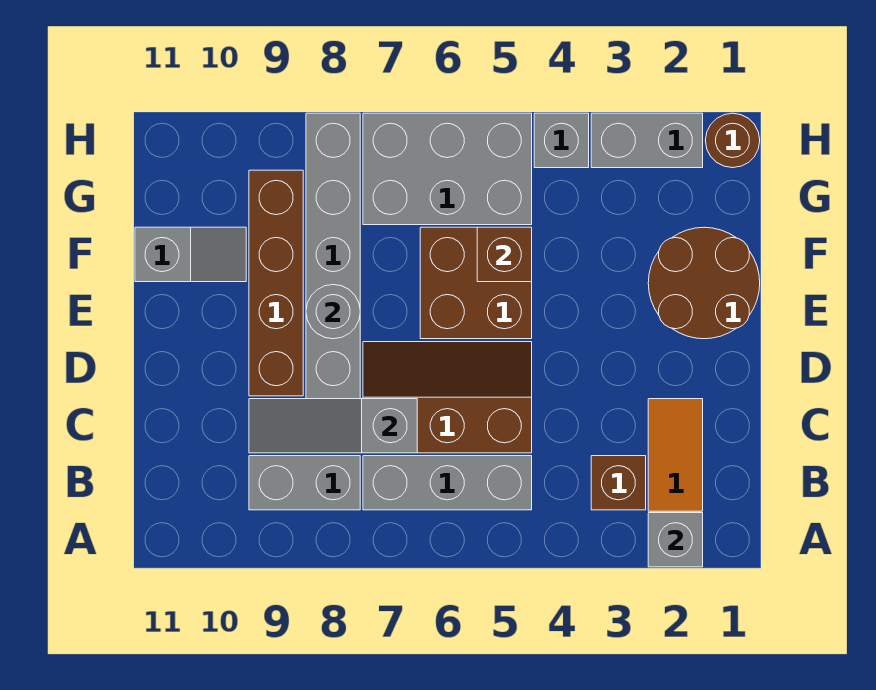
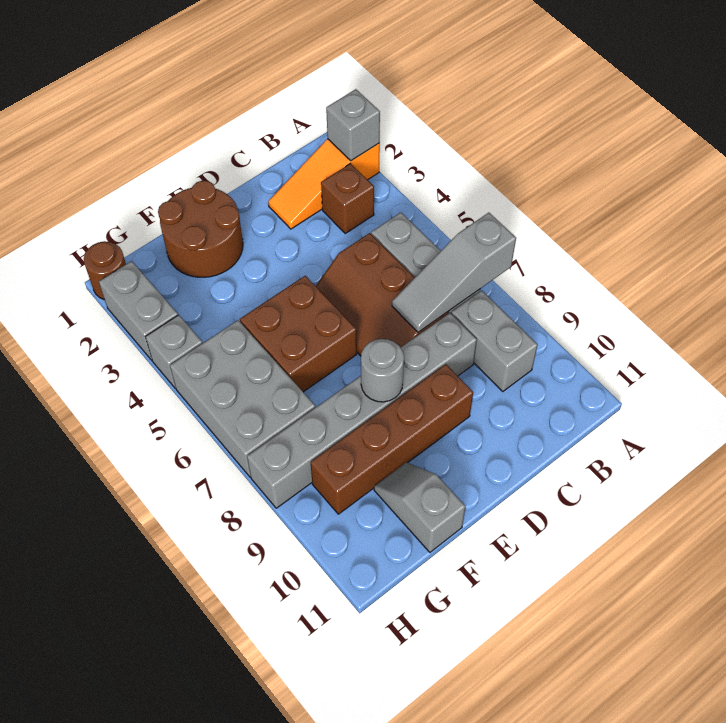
grey slope C7:C9 level 2 top 7 -> grey slope A7:C7 level 2 top A
brown brick F5 level 2 -> none

